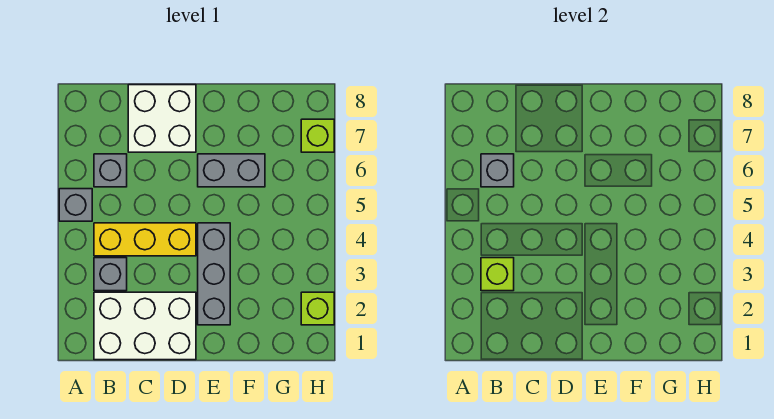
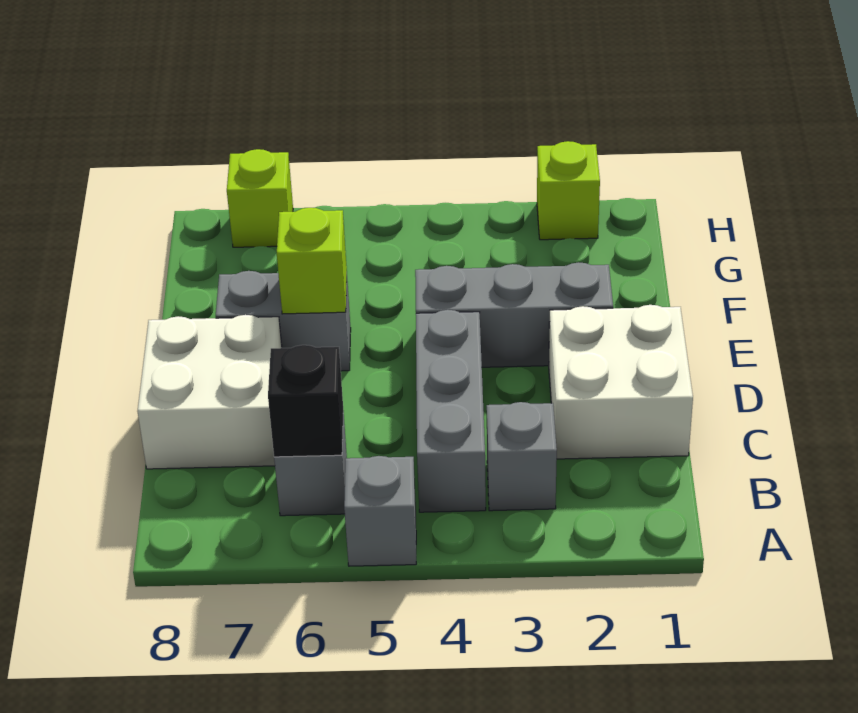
white brick B1:D2 level 1 -> white brick C1:D2 level 1
lime brick B3 level 2 -> lime brick E6 level 2
yellow brick B4:D4 level 1 -> grey brick B4:D4 level 1
grey brick B6 level 2 -> black brick B6 level 2
grey brick E6:F6 level 1 -> grey brick E6:E7 level 1

